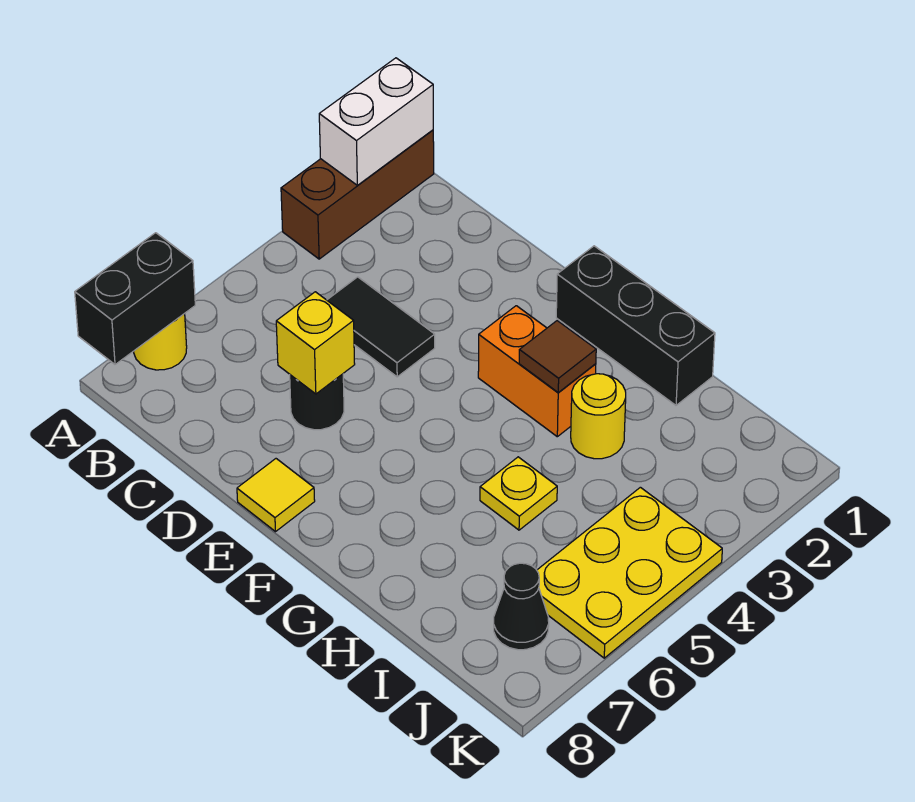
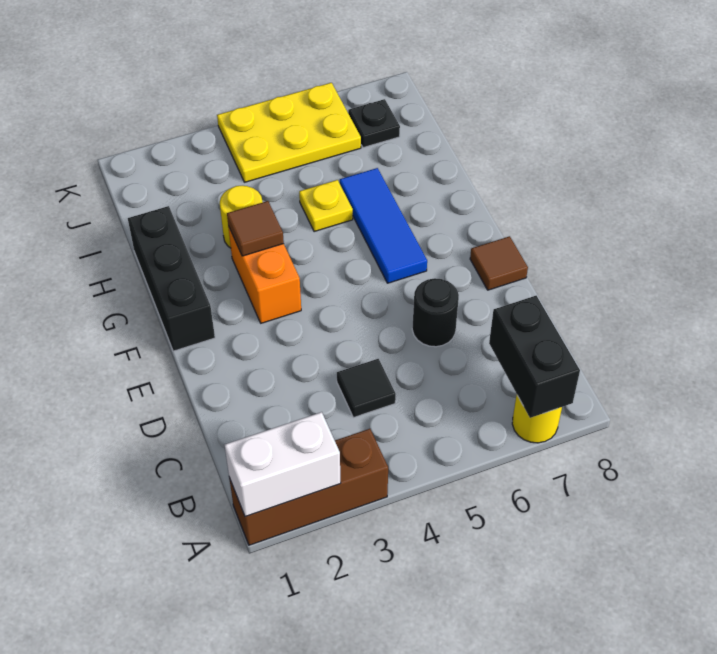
black brick A7:A8 level 2 -> black brick A7:B7 level 2
black tile C4:D4 level 1 -> black tile C4 level 1
yellow brick D6 level 2 -> none
yellow tile E8 level 1 -> brown tile E8 level 1
none -> blue tile F6:H6 level 1
black cone J7 level 1 -> black plate J7 level 1

